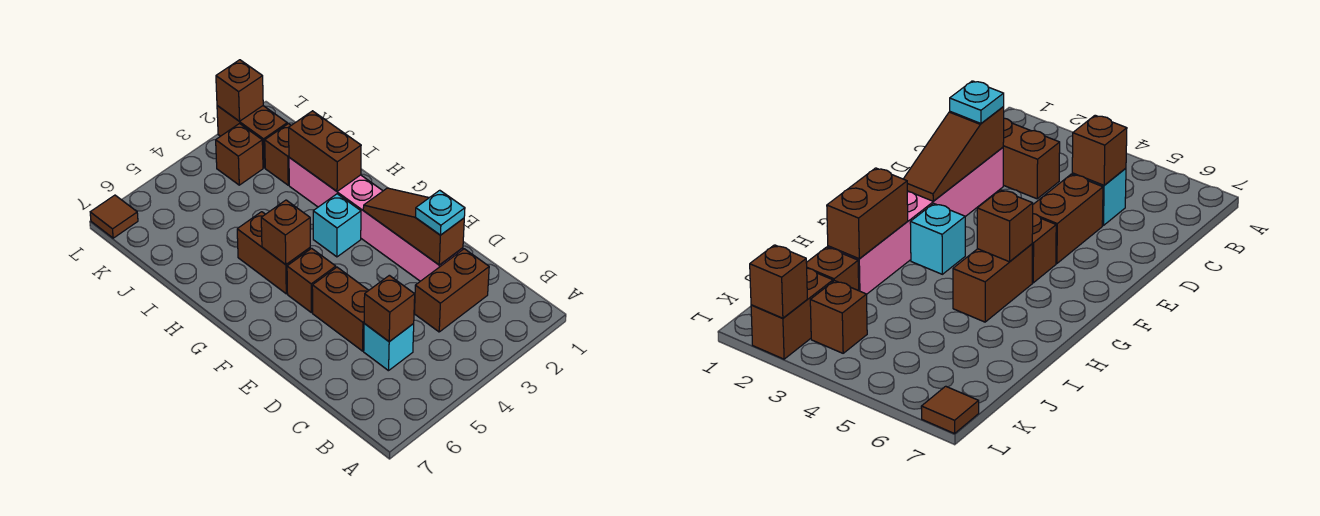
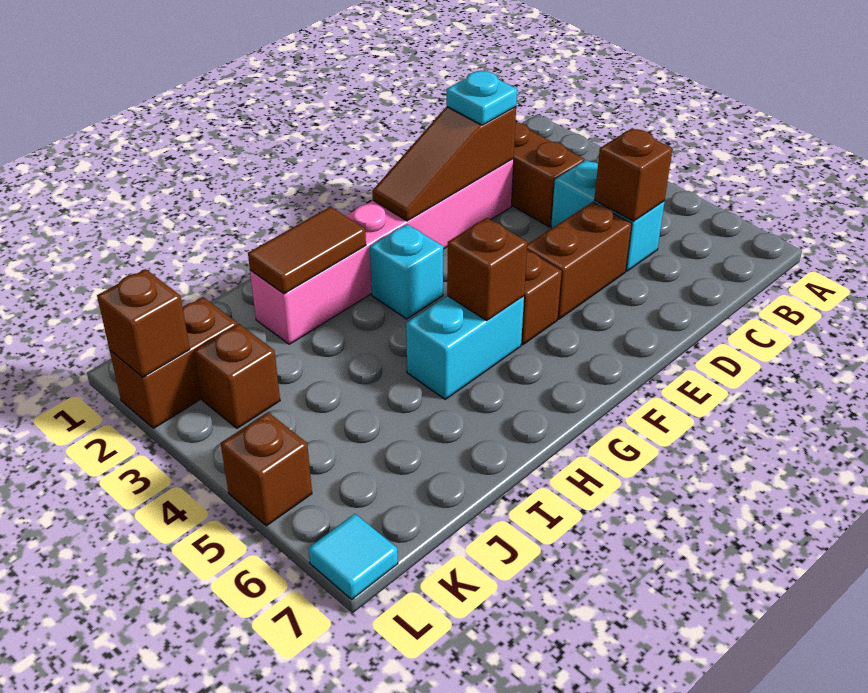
cyan brick C5 level 1 -> cyan brick C4:C5 level 1
brown brick G5:H5 level 1 -> cyan brick G5:H5 level 1
brown brick H2:I2 level 2 -> brown tile H2:I2 level 2
brown brick J2 level 1 -> brown brick L5 level 1
brown tile L7 level 1 -> cyan tile L7 level 1

